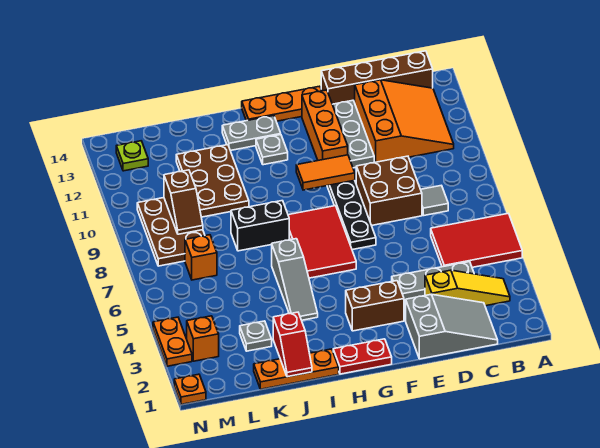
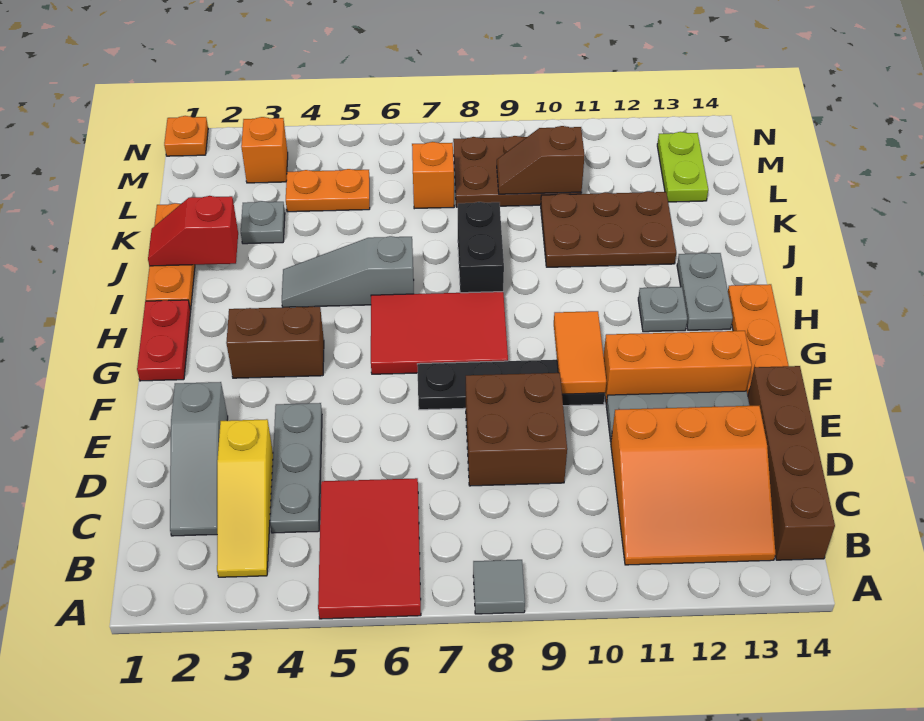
grey slope C1:E2 level 1 top E -> grey slope C2:E2 level 1 top E
grey tile C8 level 1 -> grey tile A8 level 1
brown brick F3:G3 level 1 -> brown brick G3:G4 level 1
lime plate M13 level 1 -> lime plate L13:M13 level 1
orange plate N3:N4 level 1 -> orange plate L4:L5 level 1

